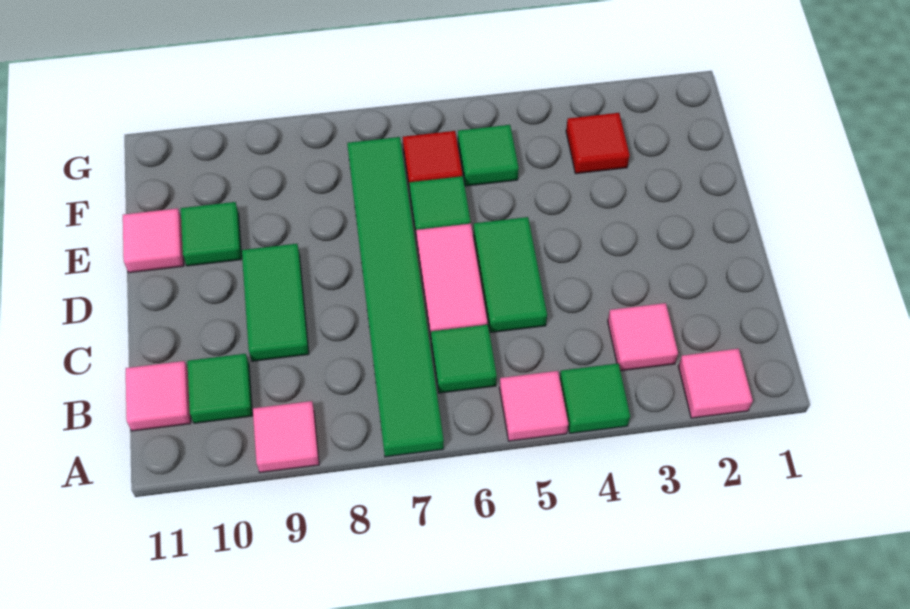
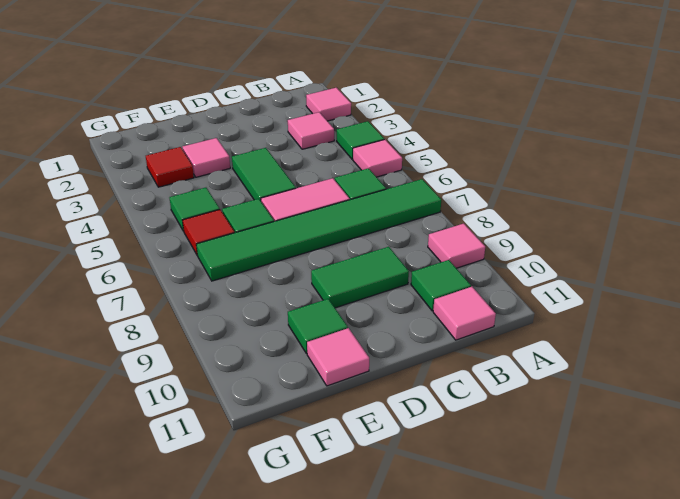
green tile C5:D5 level 1 -> green tile D4:D5 level 1
none -> pink tile E3 level 1

